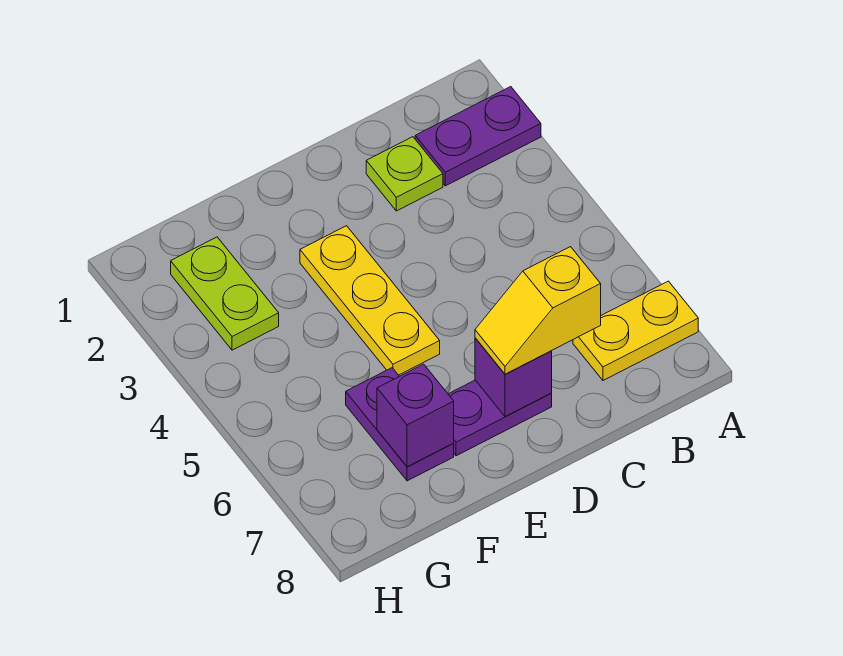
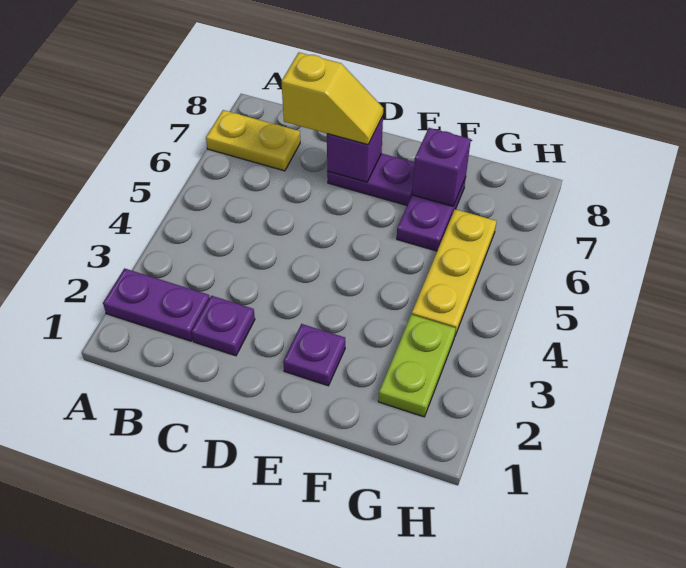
lime plate C2 level 1 -> purple plate C2 level 1
none -> purple plate E2 level 1
yellow plate E3:E5 level 1 -> yellow plate G4:G6 level 1

